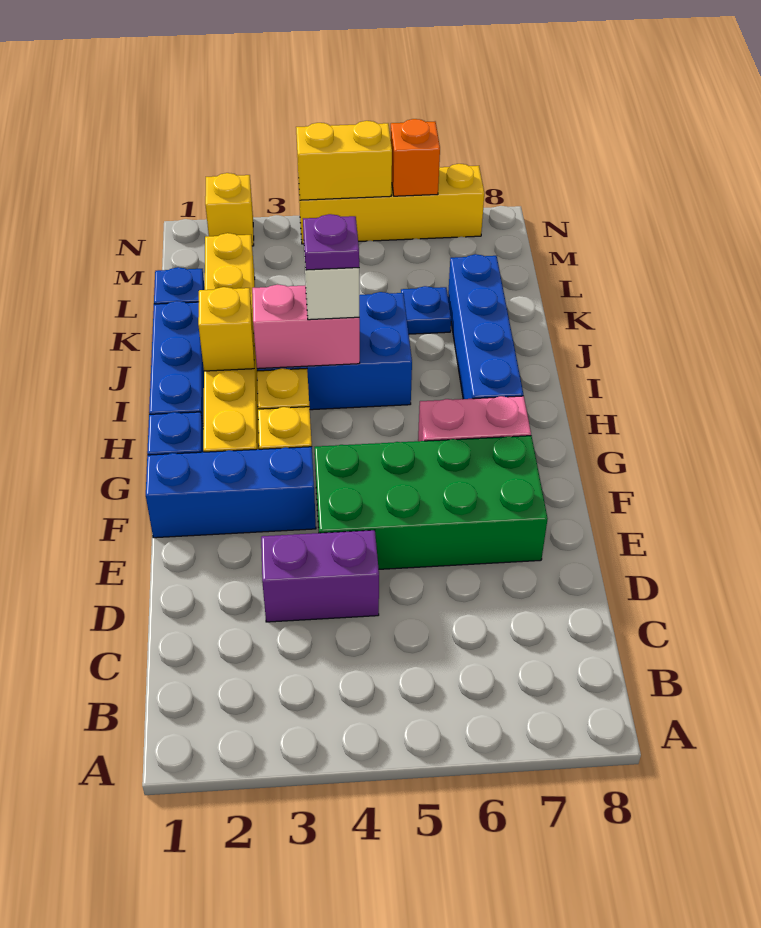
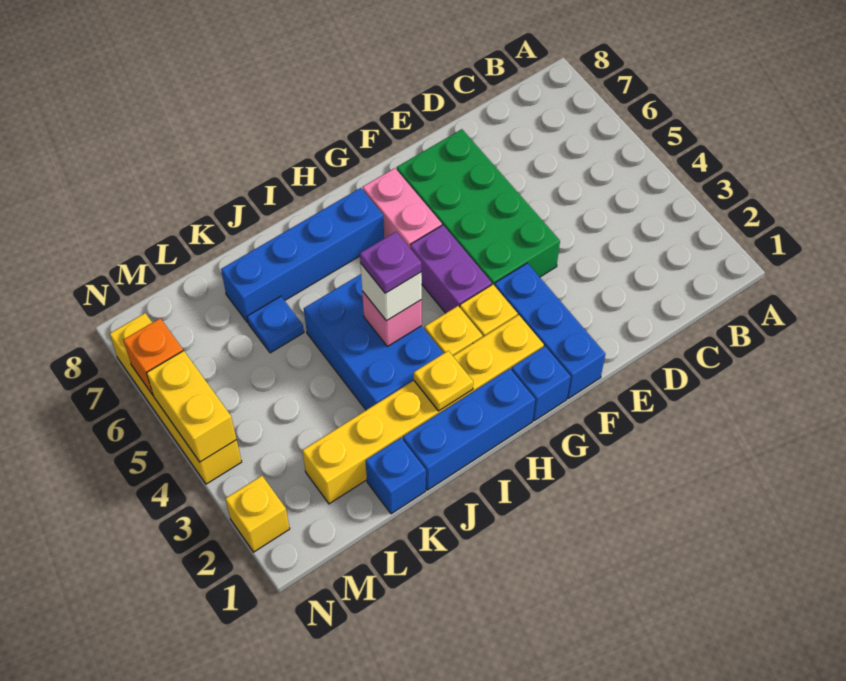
purple brick D3:D4 level 1 -> purple brick G4:G5 level 1
yellow brick I2 level 2 -> yellow plate I2 level 2
pink brick I3:I4 level 2 -> pink brick I4 level 2

